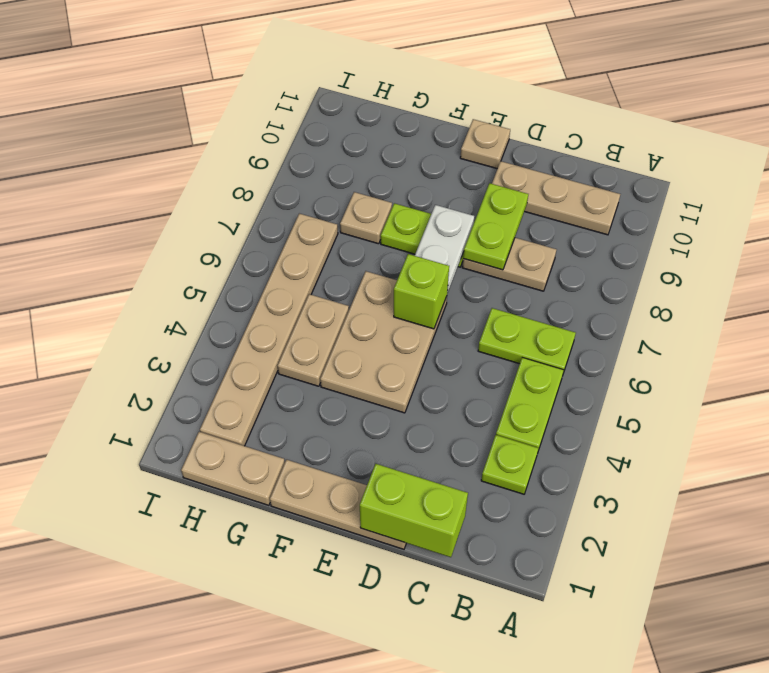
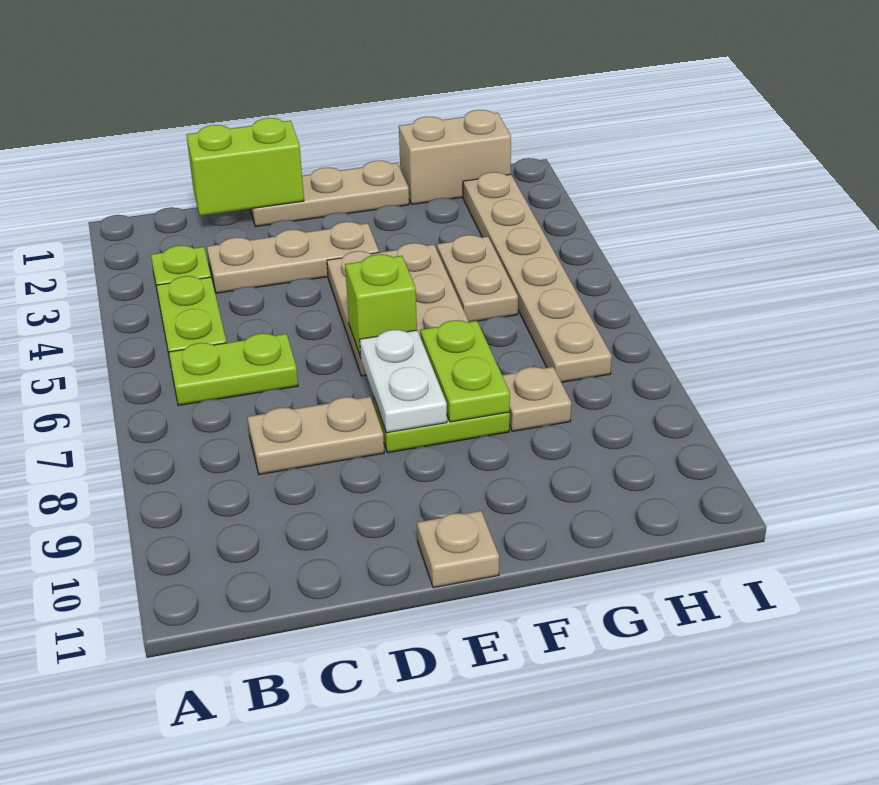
tan plate B10:D10 level 1 -> tan plate C3:E3 level 1
lime plate D8:D9 level 2 -> lime plate F7:F8 level 2
tan plate G1:H1 level 1 -> tan brick G1:H1 level 1

